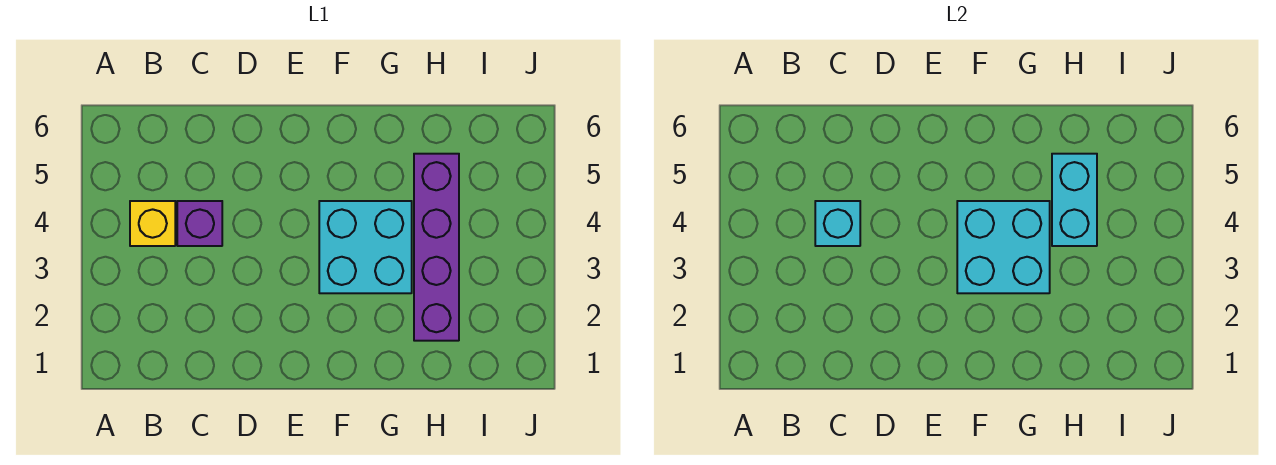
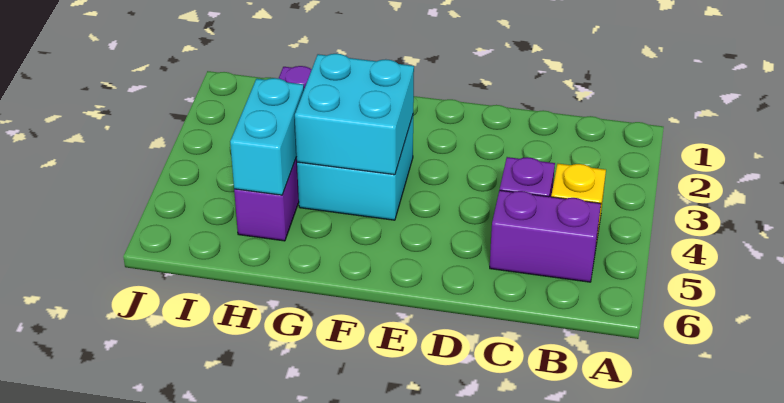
none -> purple brick B5:C5 level 1
cyan brick C4 level 2 -> none

